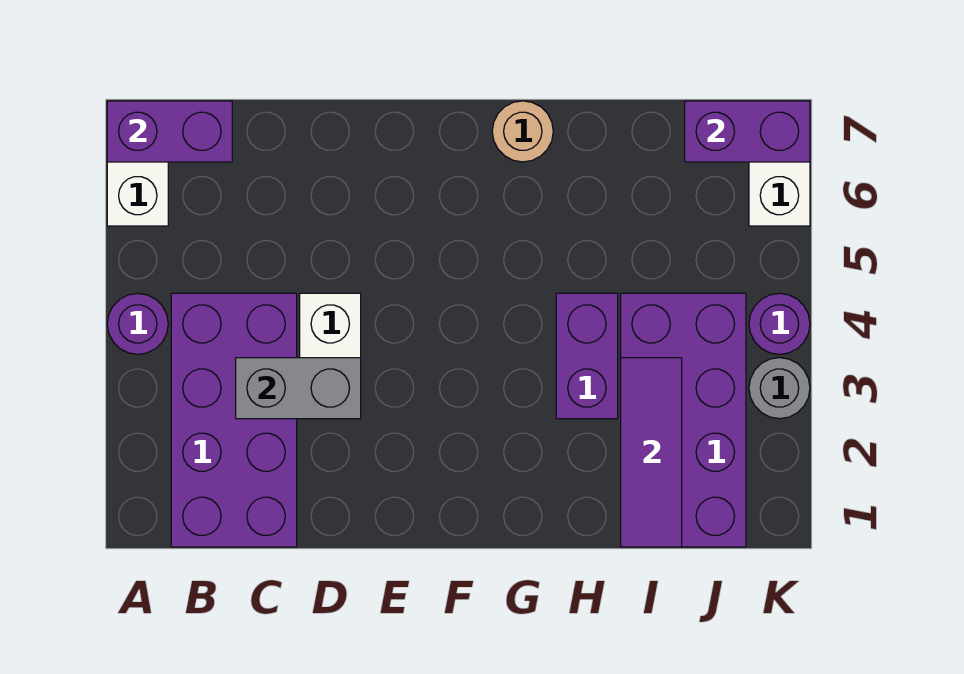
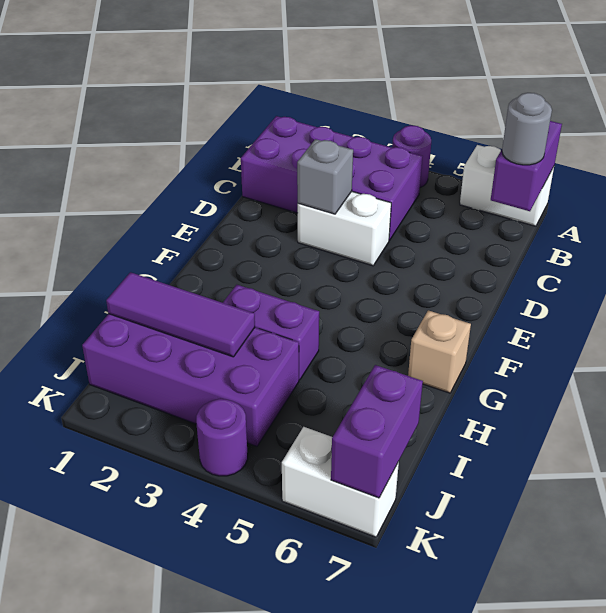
grey brick C3:D3 level 2 -> grey brick D3 level 2
tan round brick G7 level 1 -> tan brick G7 level 1
grey round brick K3 level 1 -> grey round brick B7 level 3

